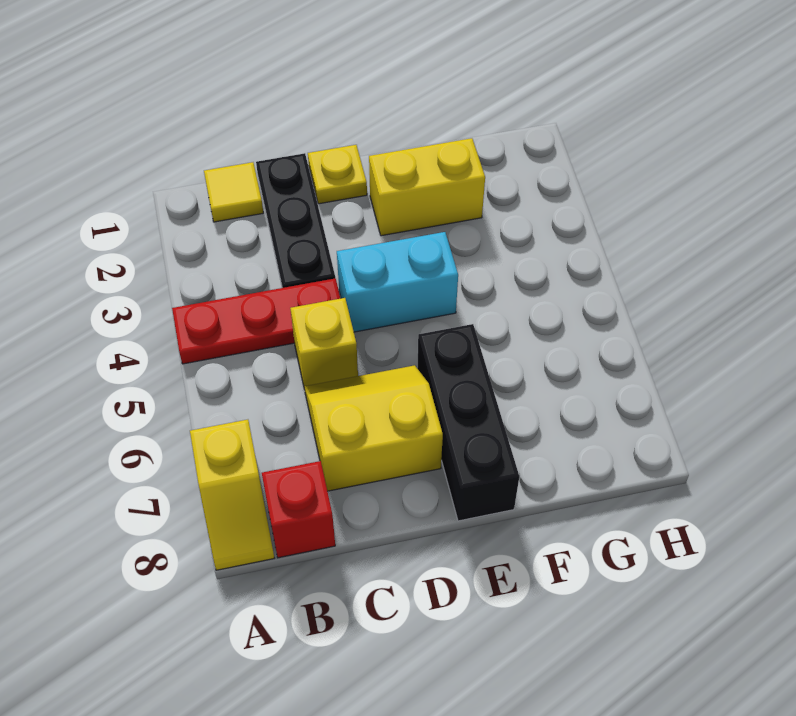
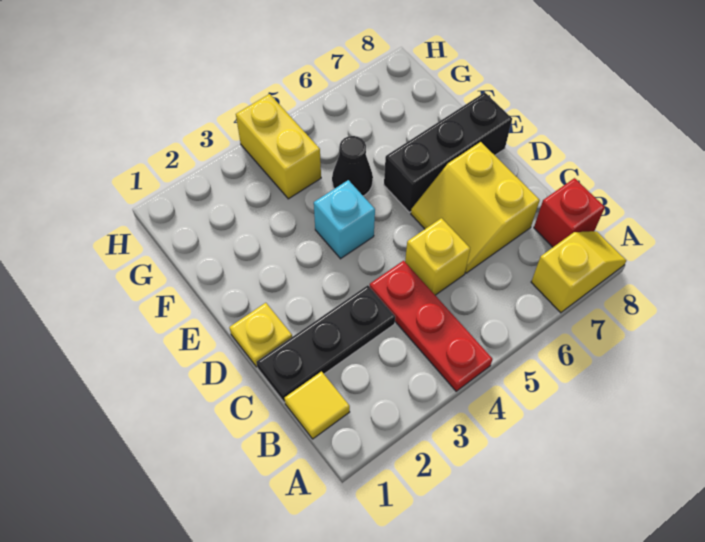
cyan brick D4:E4 level 1 -> cyan brick E4 level 1
yellow brick E2:F2 level 1 -> yellow brick G4:H4 level 1
none -> black cone F5 level 1

